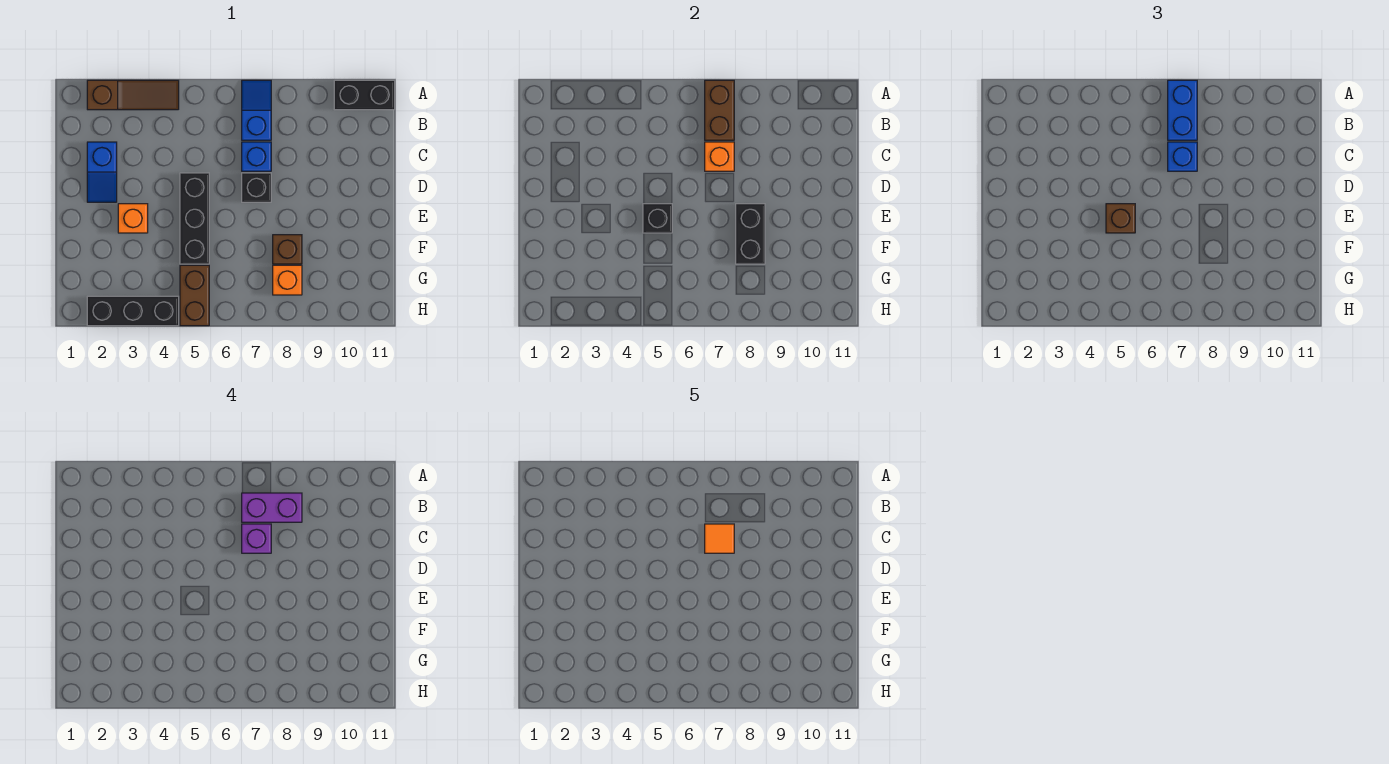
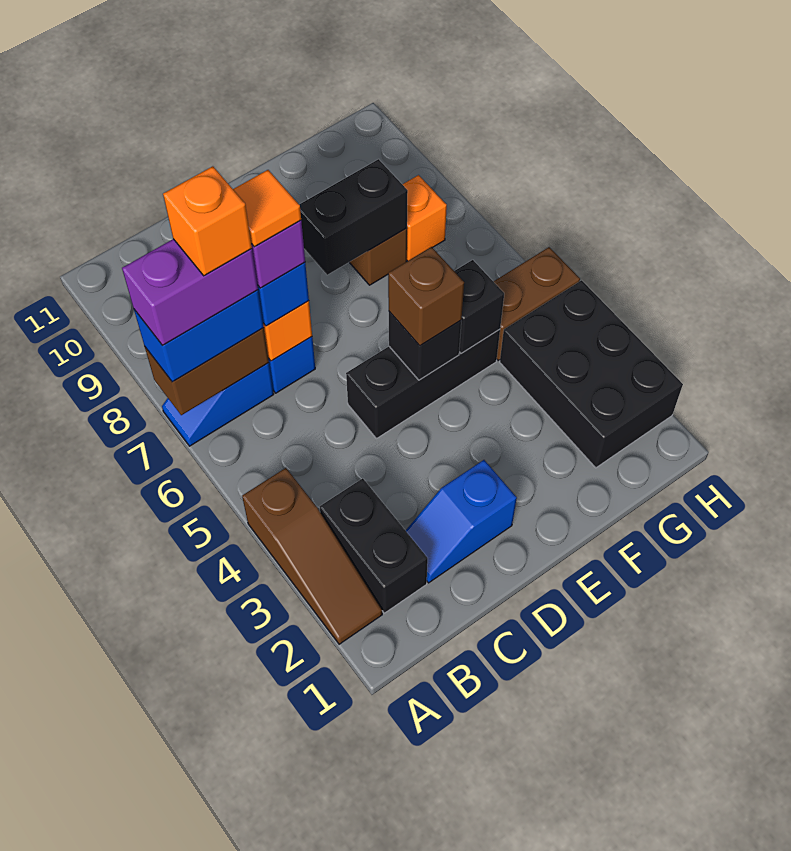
brown slope A2:A4 level 1 top 2 -> brown slope A2:A4 level 1 top 4
black brick A10:A11 level 1 -> black brick B2:B3 level 1
purple brick B7:B8 level 4 -> purple brick A7:B7 level 4
blue slope C2:D2 level 1 top C -> blue slope C2:D2 level 1 top D
black brick D7 level 1 -> black brick F5 level 2
orange brick E3 level 1 -> orange brick B7 level 5
black brick H2:H4 level 1 -> black brick G2:H4 level 1

